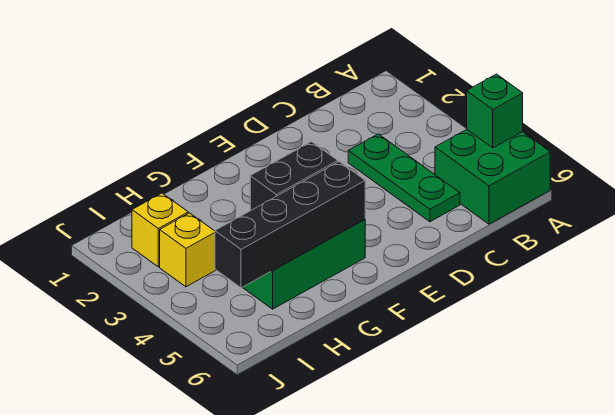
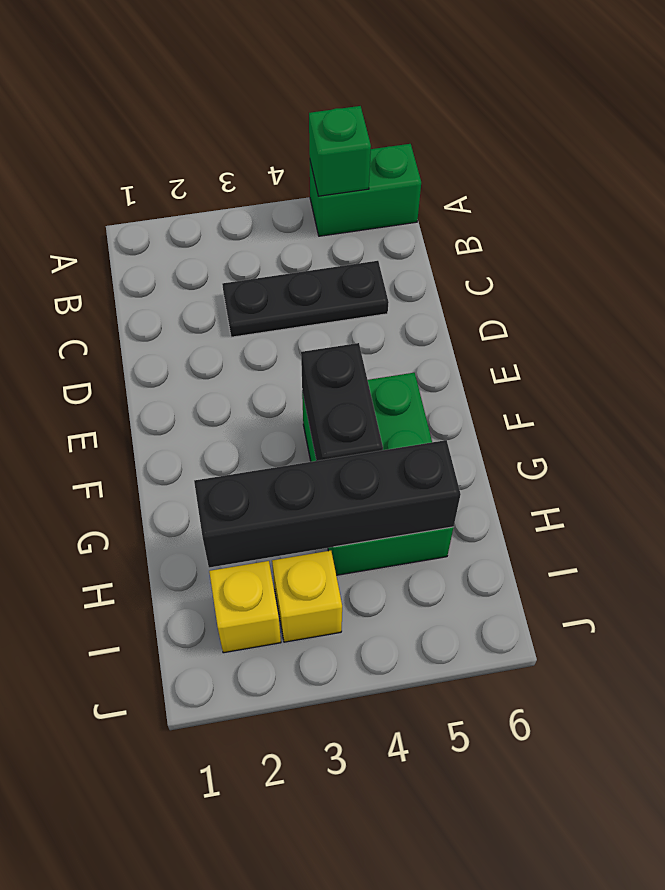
green brick A5:B6 level 1 -> green brick A5:A6 level 1
green plate C3:C5 level 1 -> black plate C3:C5 level 1
black brick F5:I5 level 2 -> black brick H2:H5 level 2

